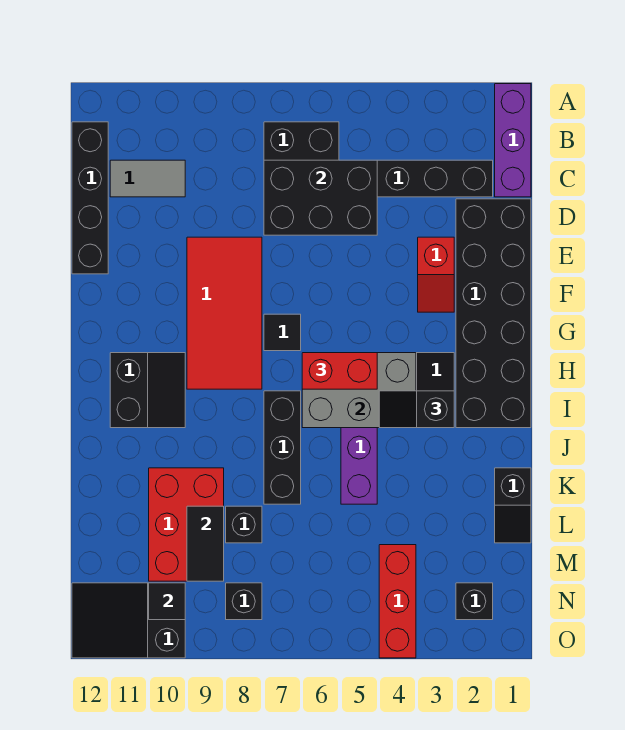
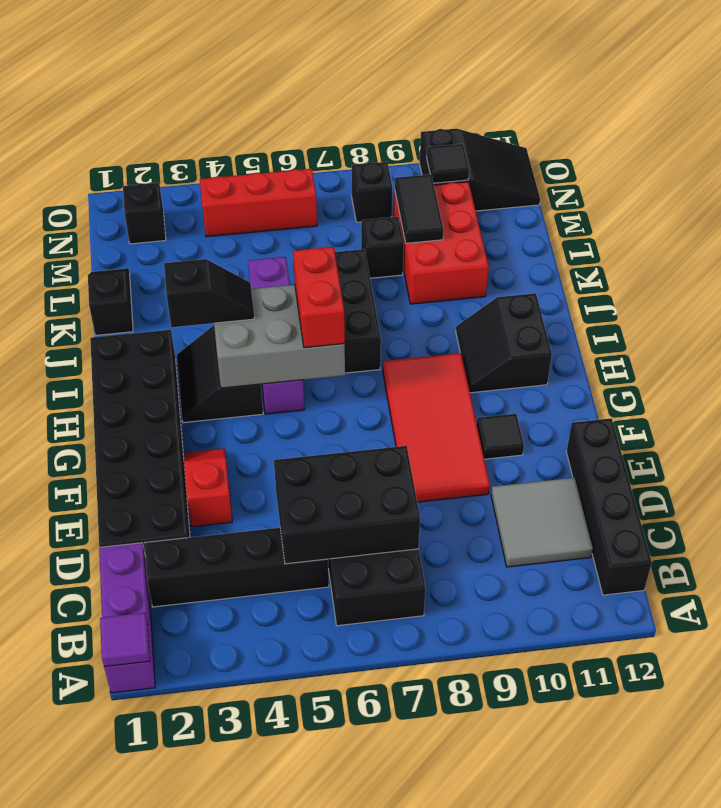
none -> purple tile A1 level 2
grey tile C10:C11 level 1 -> grey tile C10:D11 level 1
black tile G7 level 1 -> black tile F10 level 1
red brick H5:H6 level 3 -> red brick H6:I6 level 3
red brick M4:O4 level 1 -> red brick N4:N6 level 1

